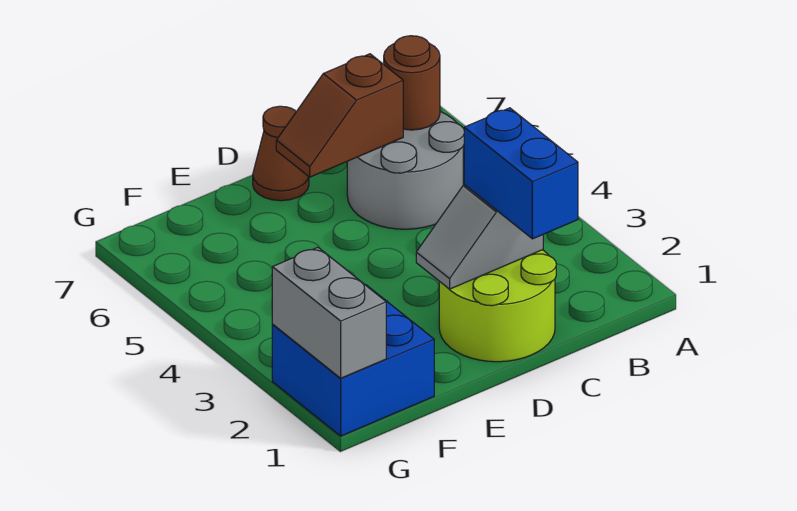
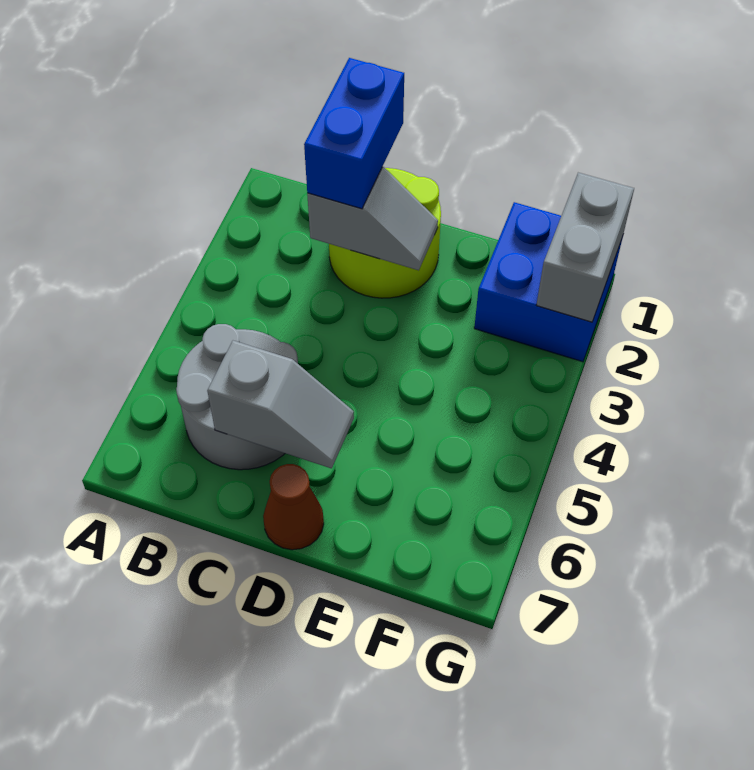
brown round brick B6 level 2 -> none
brown slope C6:D6 level 2 top C -> grey slope C6:D6 level 2 top C

